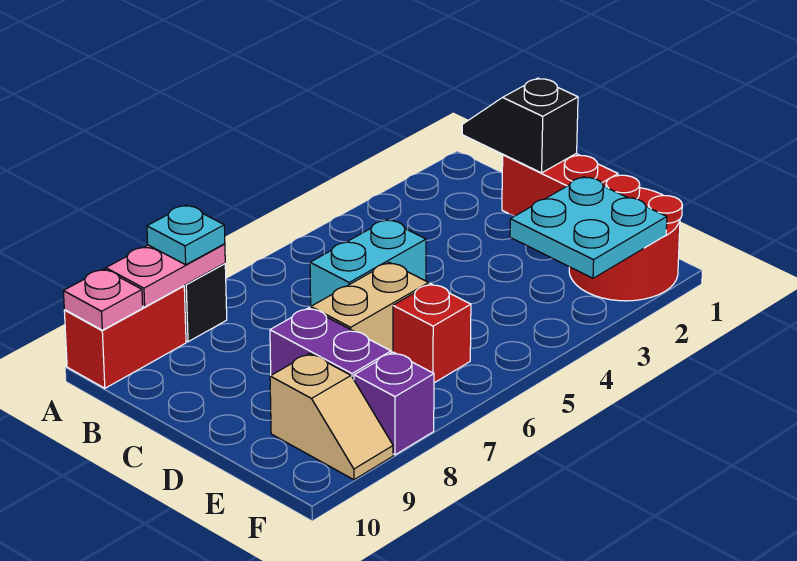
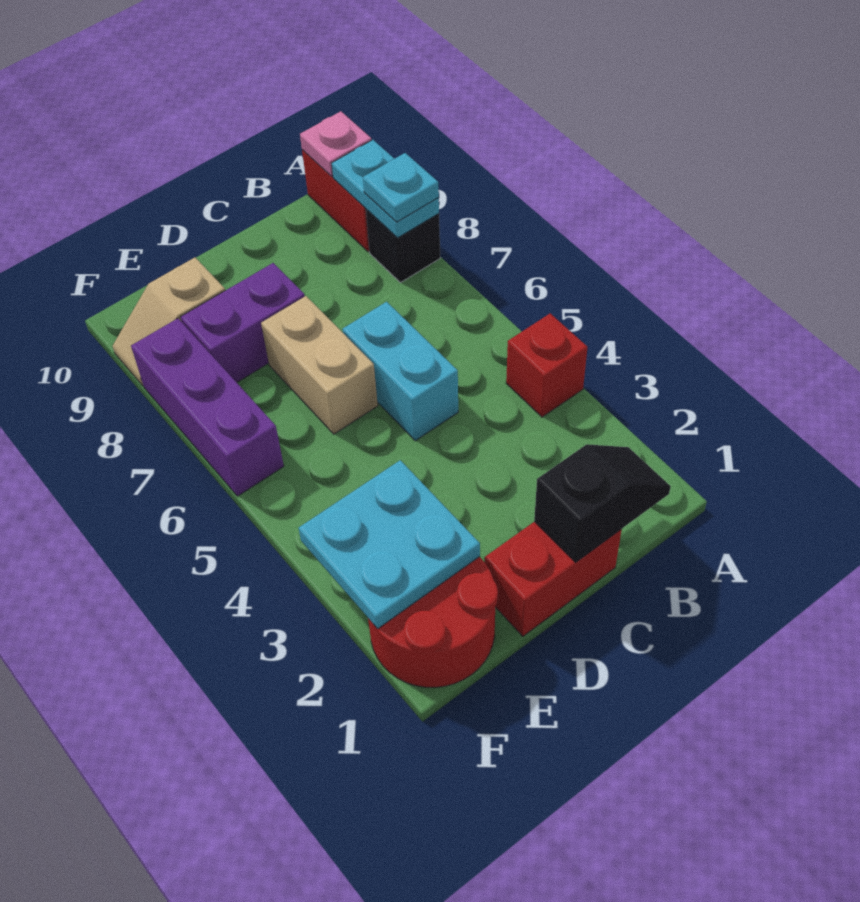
pink plate A8:A9 level 2 -> cyan plate A8:A9 level 2
red brick E6 level 1 -> red brick A4 level 1
purple brick F8 level 1 -> purple brick F6:F8 level 1

